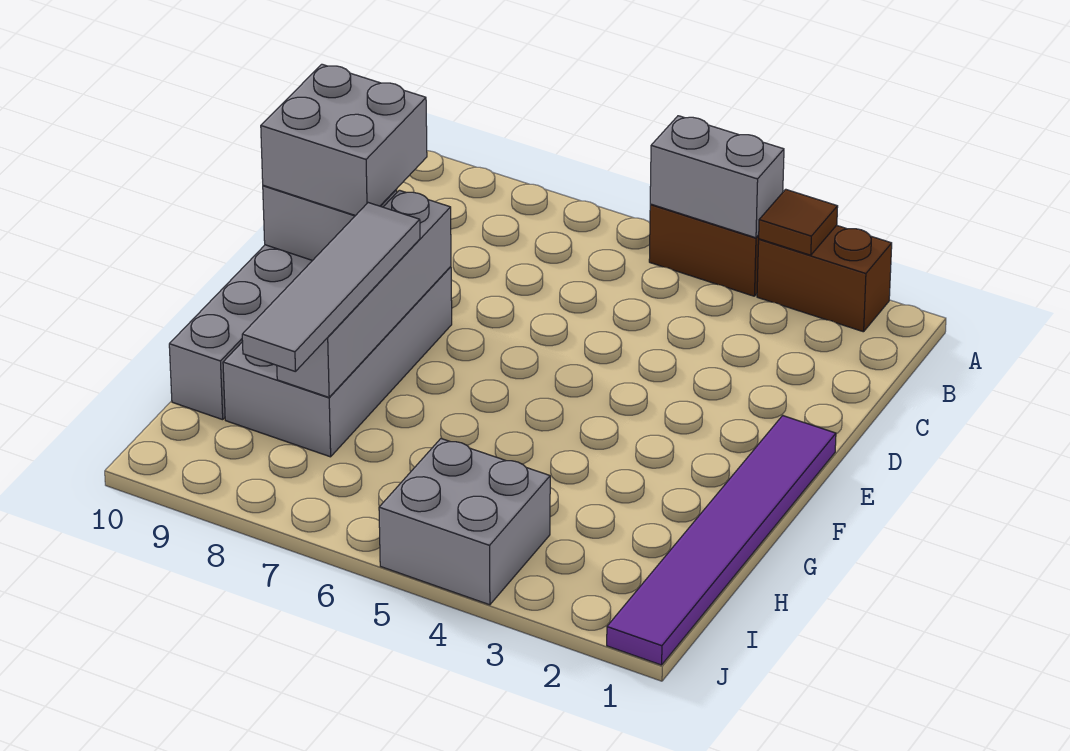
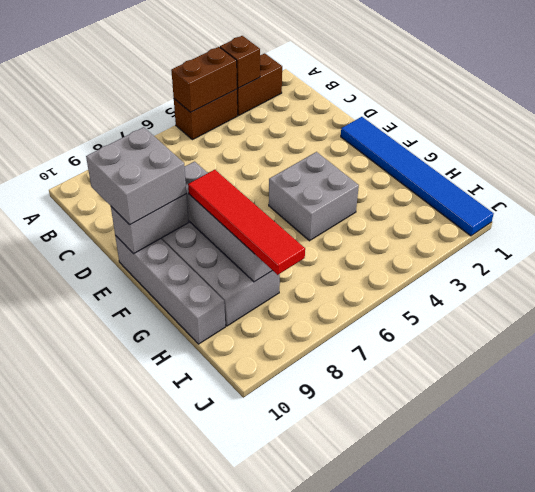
brown tile A3 level 2 -> brown brick A3 level 2
grey brick A4:A5 level 2 -> brown brick A4:A5 level 2
purple tile E1:J1 level 1 -> blue tile E1:J1 level 1
grey tile F8:I8 level 3 -> red tile F8:I8 level 3
grey brick I4:J5 level 1 -> grey brick F4:G5 level 1

